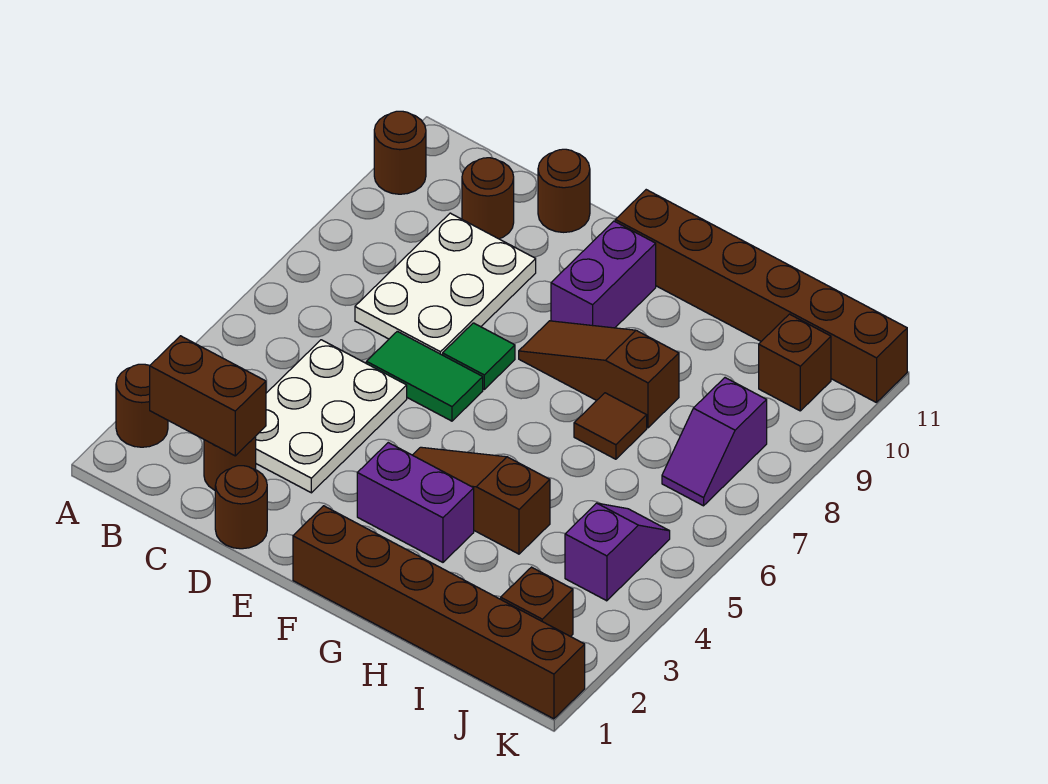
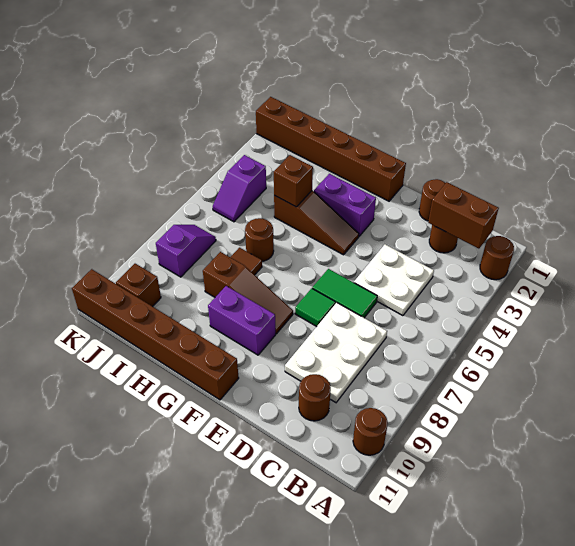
white plate C3:D5 level 1 -> white plate C4:D5 level 1
brown round brick D11 level 1 -> brown round brick H6 level 1
purple brick F9:F10 level 1 -> purple brick F9:G9 level 1
brown brick J2 level 1 -> brown brick H4 level 2

